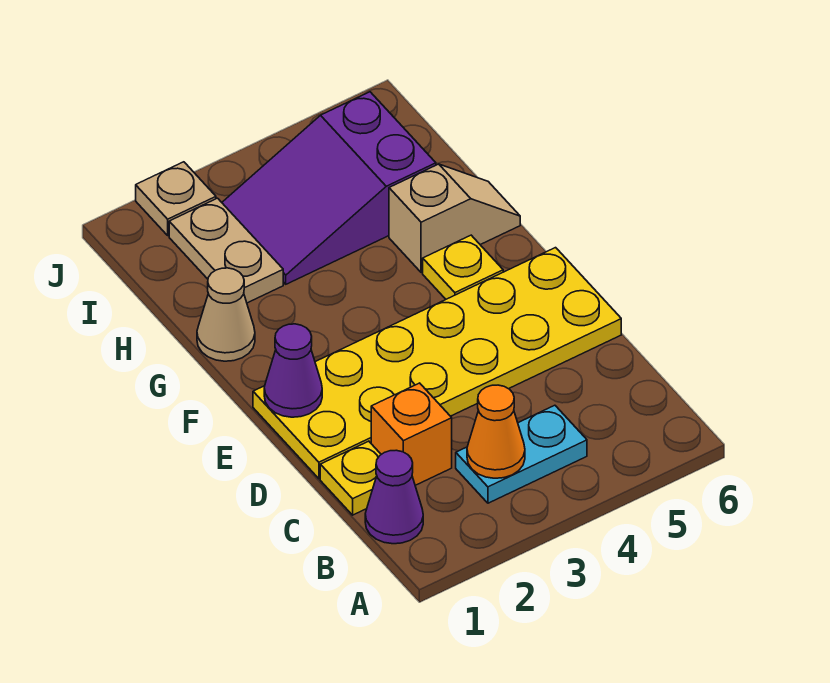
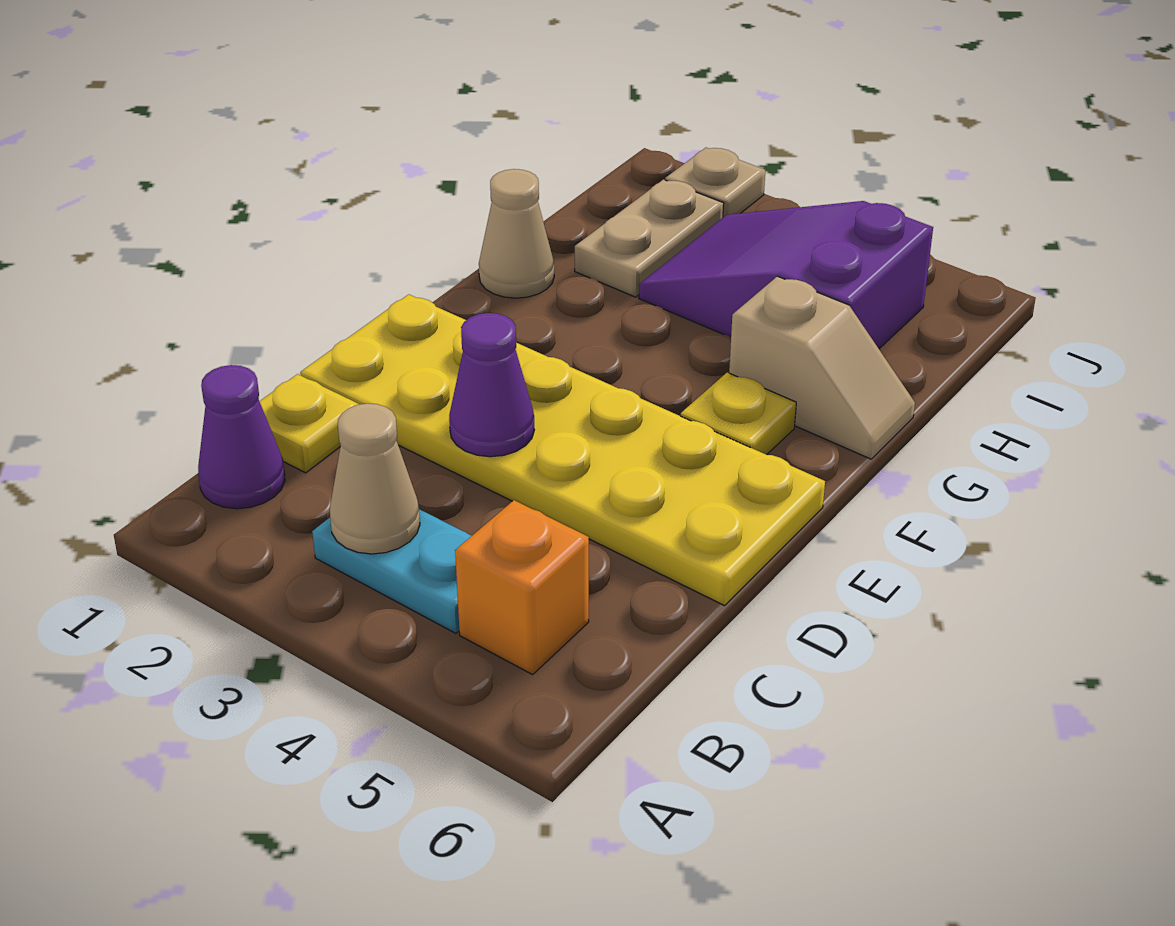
orange cone B3 level 2 -> tan cone B3 level 2
orange brick C2 level 1 -> orange brick B5 level 1
purple cone E1 level 2 -> purple cone D3 level 2

